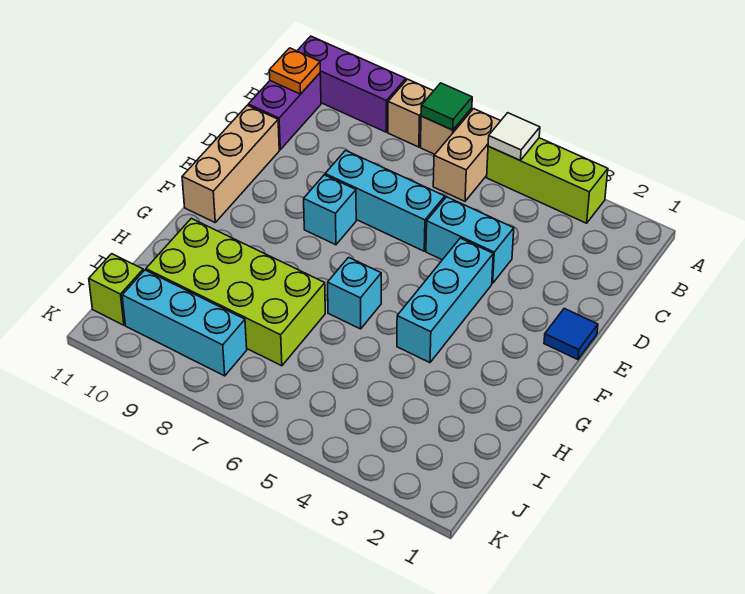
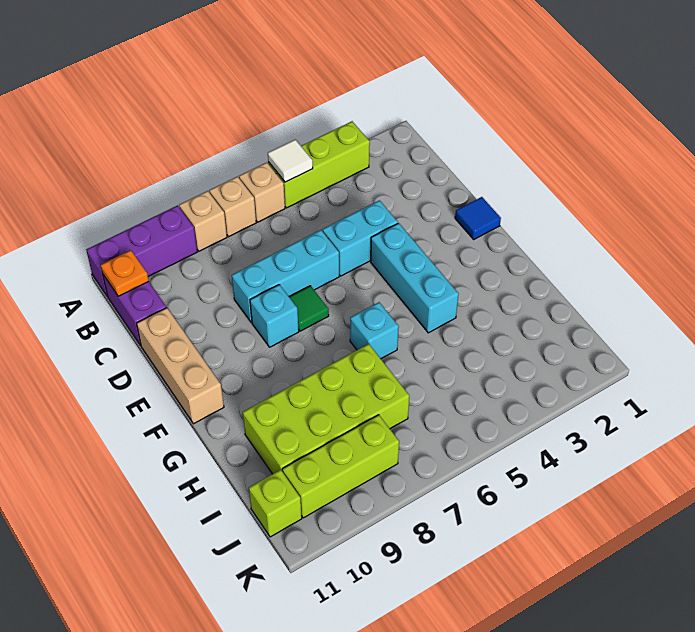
tan brick A6:B6 level 1 -> tan brick A6 level 1
green tile A7 level 2 -> green tile E7 level 1
cyan brick J8:J10 level 1 -> lime brick J8:J10 level 1

